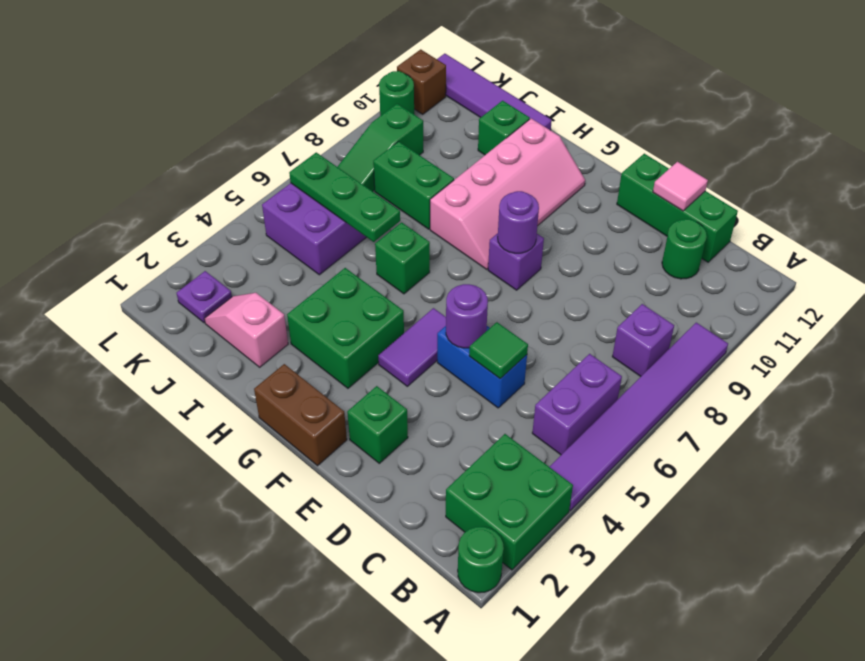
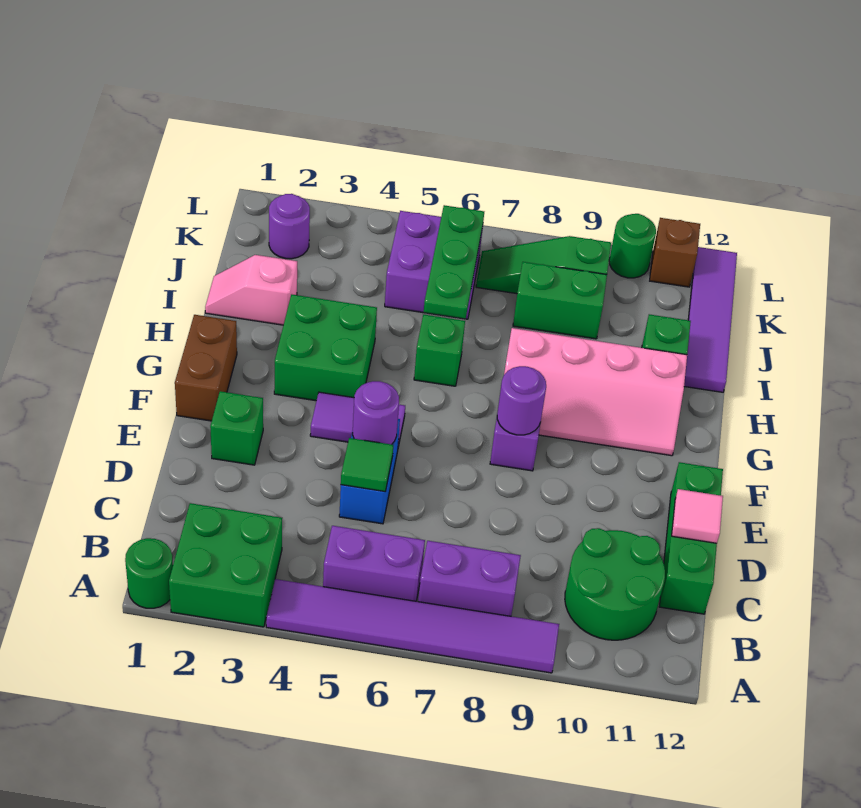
purple brick B8 level 1 -> purple brick B7:B8 level 1
green round brick C11 level 1 -> green round brick B10:C11 level 1
pink slope I2:J2 level 1 top I -> pink slope I1:I2 level 1 top 2
green brick I8:J8 level 1 -> green brick J8:J9 level 1
purple plate K2 level 1 -> purple round brick K2 level 1

